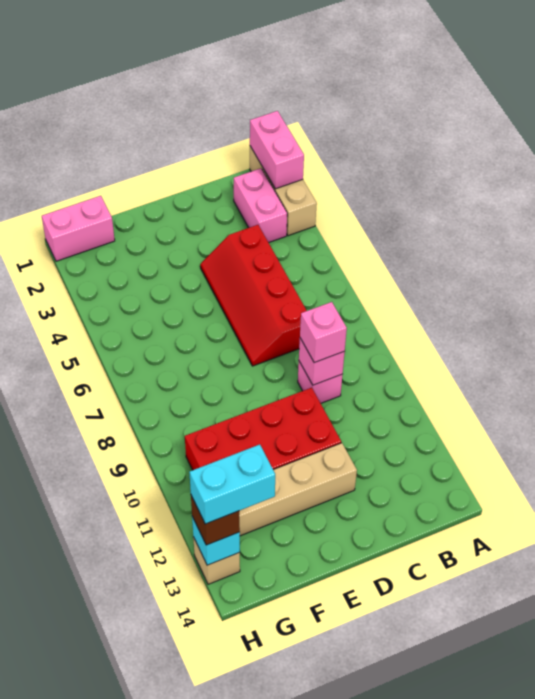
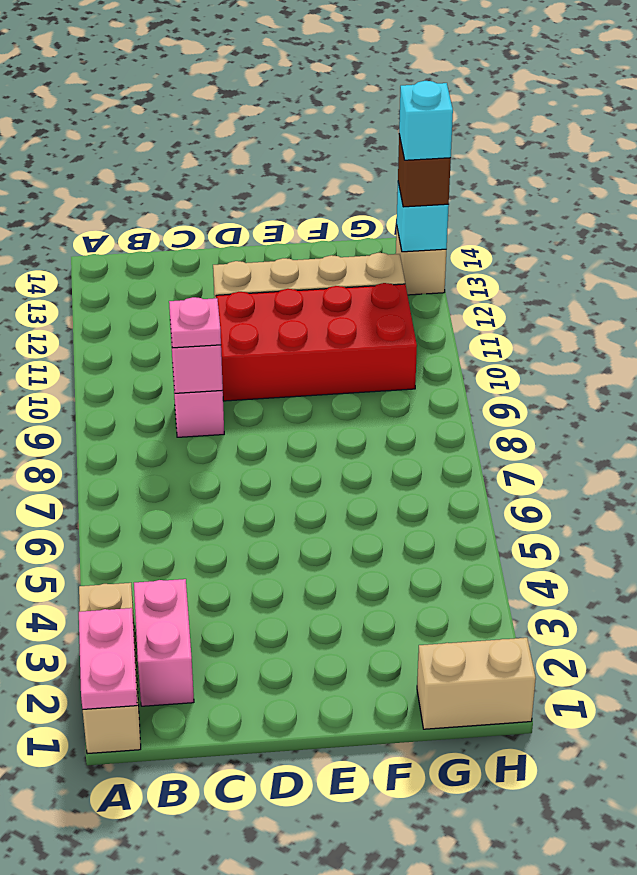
pink brick A1:A2 level 2 -> pink plate A1:A2 level 2
red slope C4:D7 level 1 top C -> none
pink brick C9 level 3 -> pink plate C9 level 3
pink brick G1:H1 level 1 -> tan brick G1:H1 level 1
cyan brick G13:H13 level 4 -> cyan brick H13 level 4

